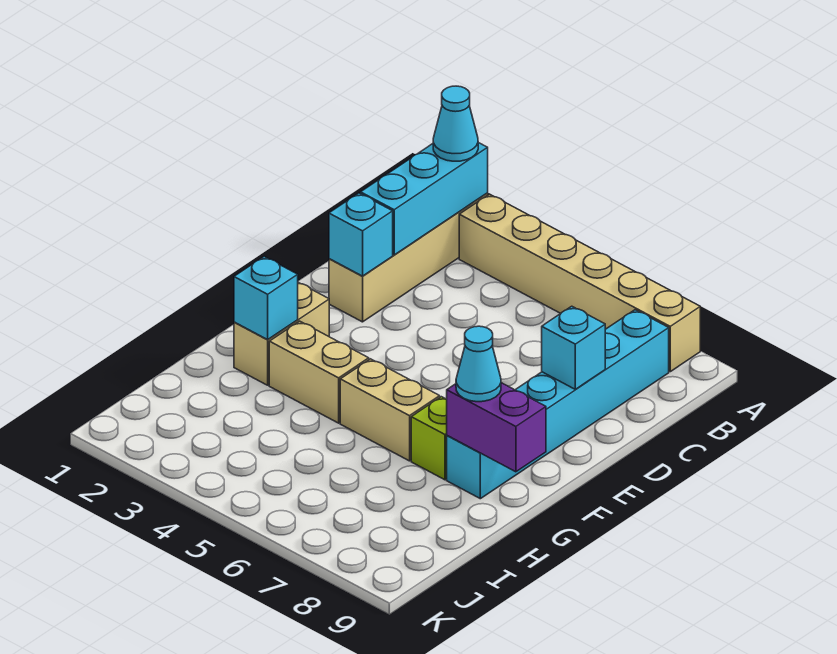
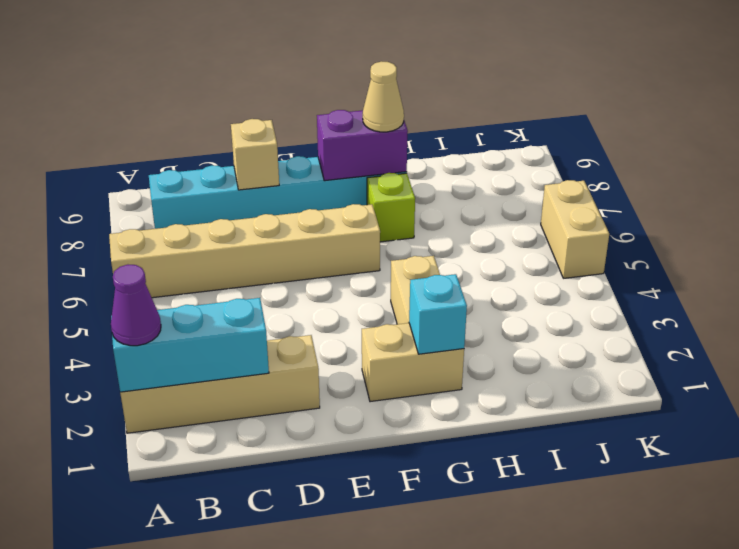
cyan cone A2 level 3 -> purple cone A2 level 3
tan brick A3:A8 level 1 -> tan brick A6:F6 level 1
cyan brick D2 level 2 -> none
cyan brick D8 level 2 -> tan brick D8 level 2
tan brick G5:G6 level 1 -> tan brick K5:K6 level 1
purple brick G8:G9 level 2 -> purple brick F8:G8 level 2
cyan cone G8 level 3 -> tan cone G8 level 3

